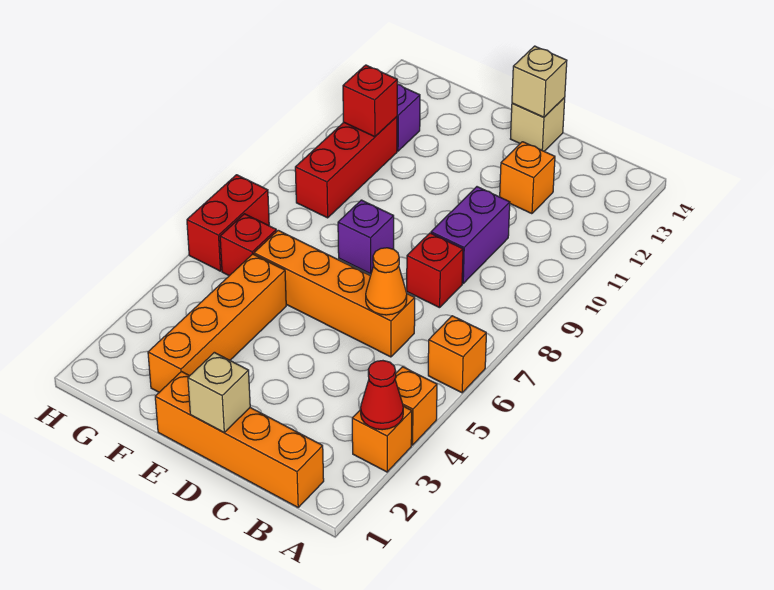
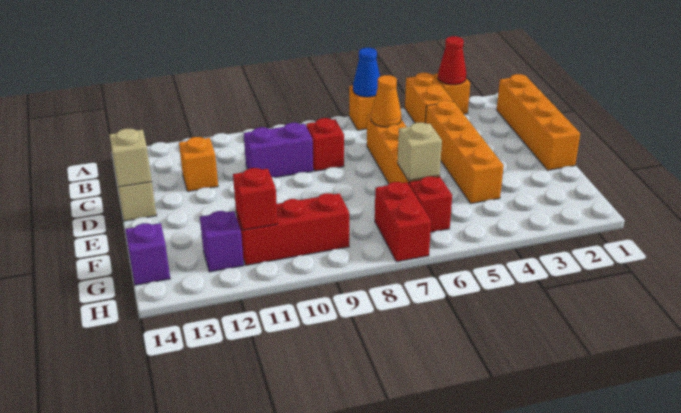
orange brick A4 level 1 -> orange brick A4:B4 level 1
none -> blue cone A6 level 2
tan brick D1 level 2 -> tan brick F6 level 2
purple brick E8 level 1 -> purple brick G14 level 1
orange brick F2:F5 level 1 -> orange brick C4:F4 level 1
red brick H6:H7 level 1 -> red brick G7:H7 level 1

